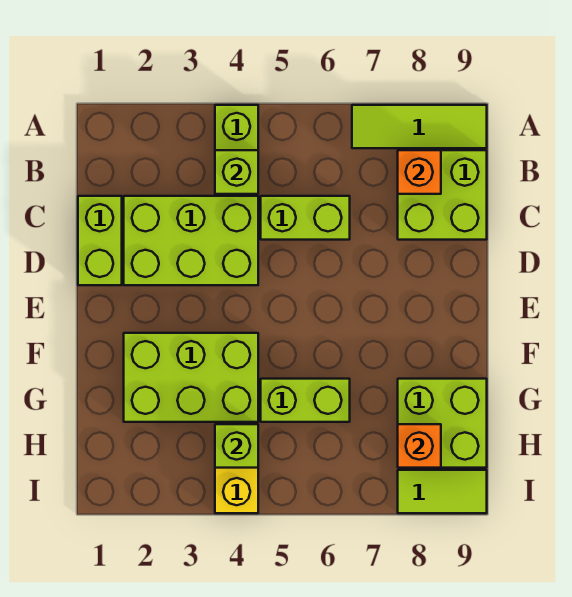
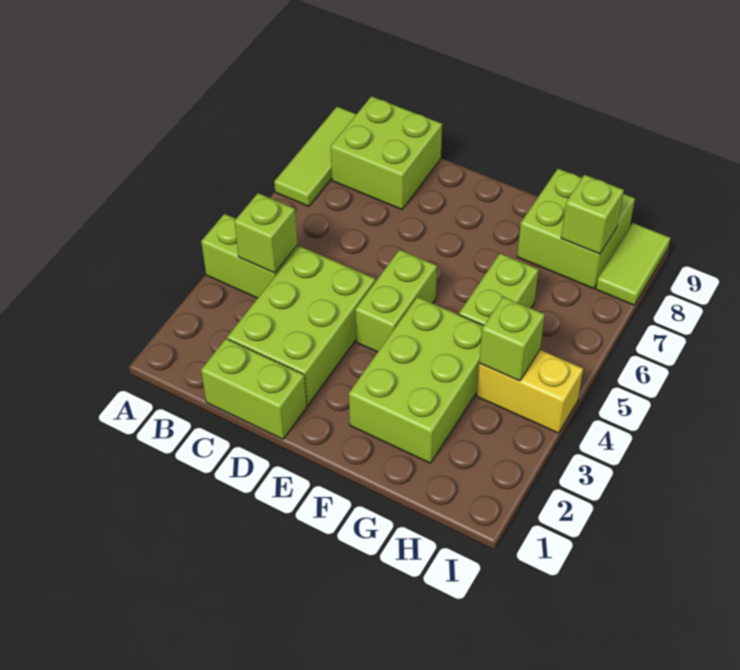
orange brick B8 level 2 -> none
lime brick C5:C6 level 1 -> lime brick E4:E5 level 1
orange brick H8 level 2 -> lime brick H8 level 2

